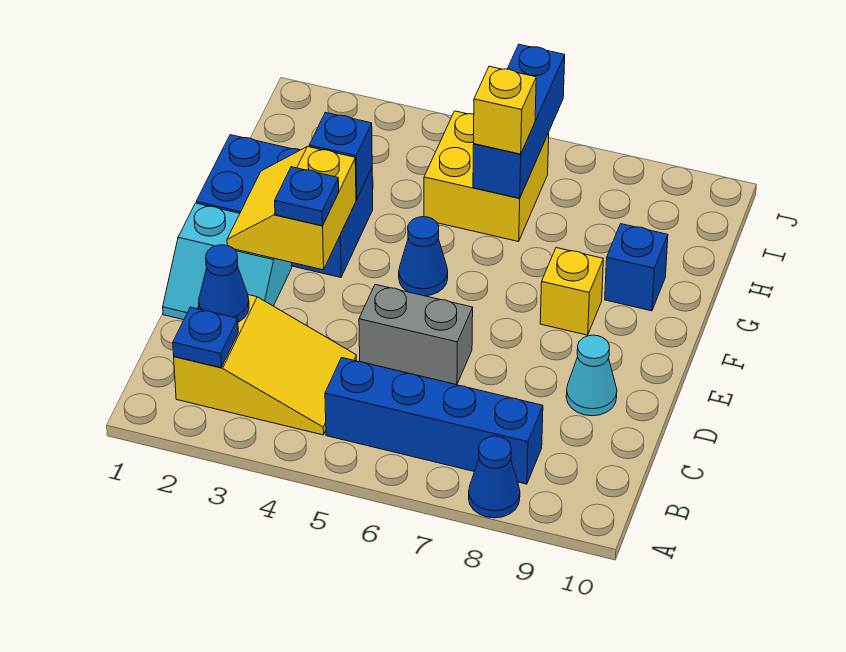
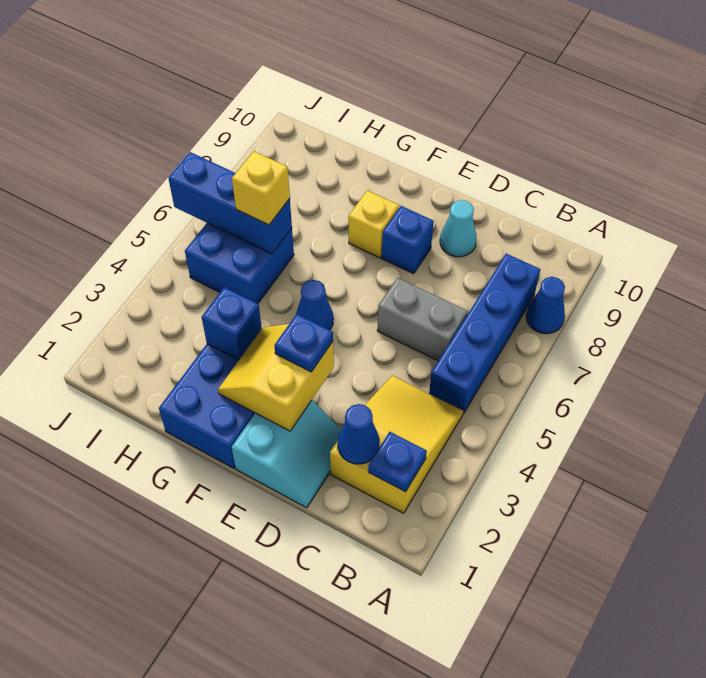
grey brick D5:D6 level 1 -> grey brick C6:D6 level 1
yellow slope E2:F3 level 2 top 3 -> yellow slope E2:F3 level 2 top E
blue brick G9 level 1 -> blue brick E8 level 1
yellow brick H5:I6 level 1 -> blue brick H5:I6 level 1

